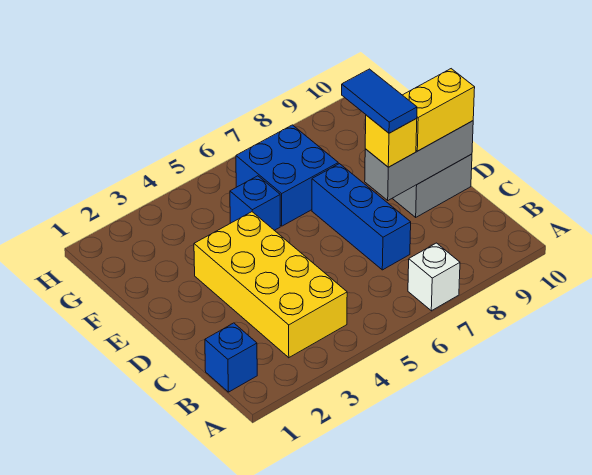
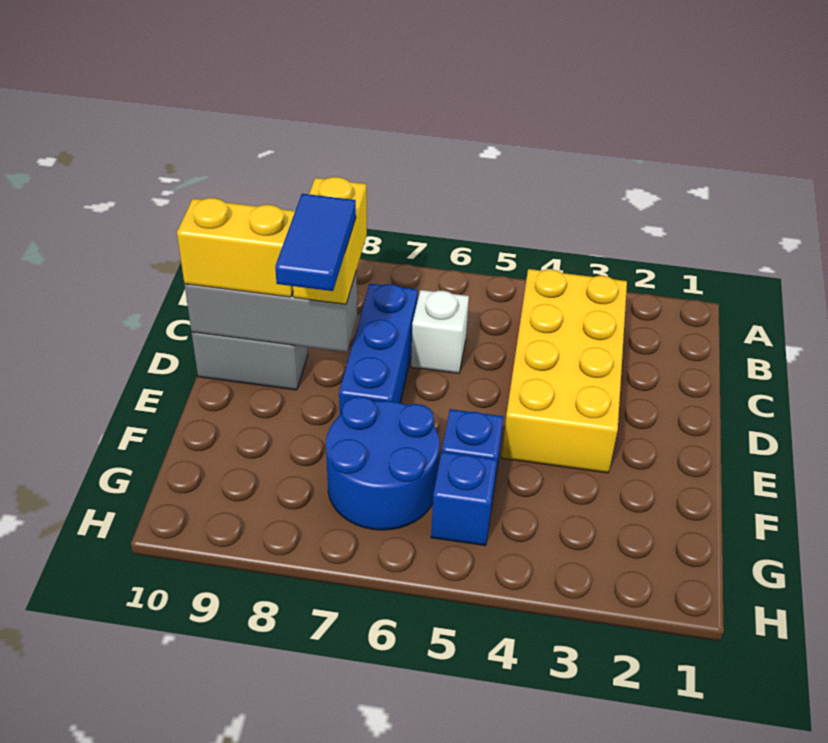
white brick A7 level 1 -> white brick C6 level 1
blue brick B1 level 1 -> blue brick G5 level 1
yellow brick D8 level 3 -> yellow brick C8:D8 level 3
blue brick F6:G7 level 1 -> blue round brick F6:G7 level 1

